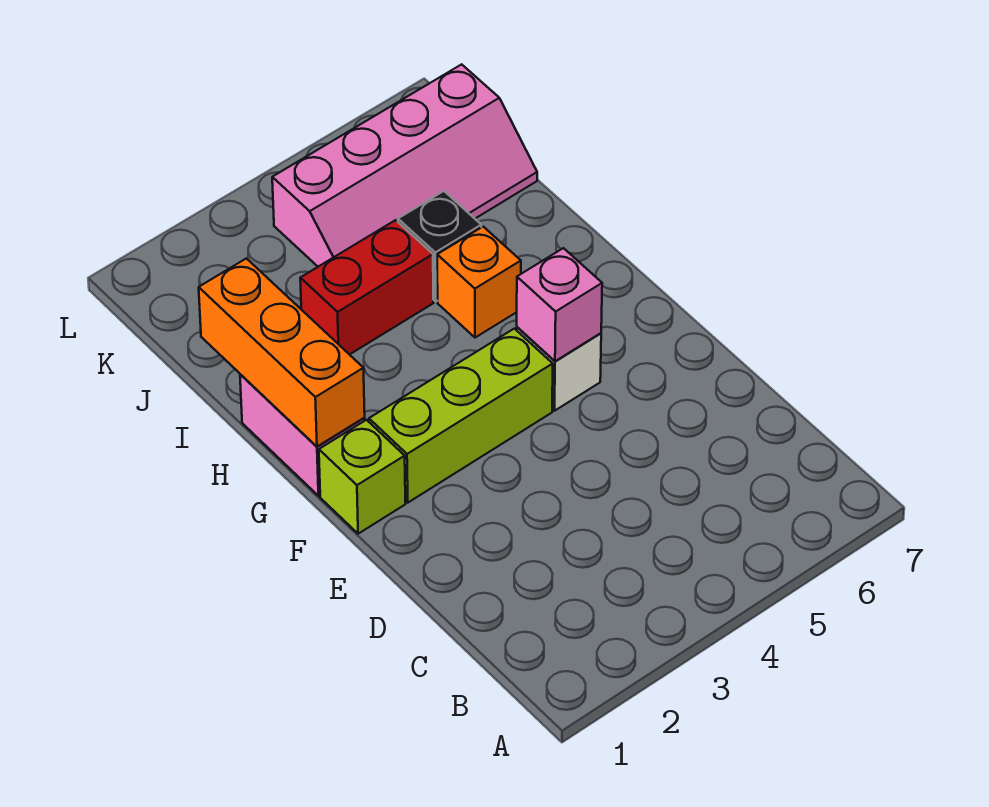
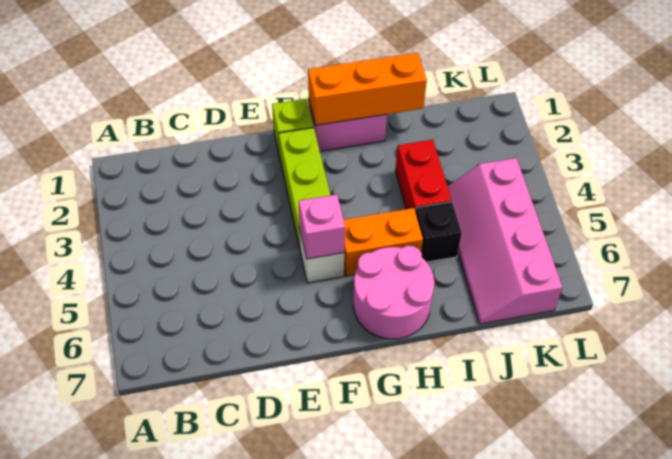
none -> pink round brick G6:H7 level 1
orange brick H5 level 1 -> orange brick G5:H5 level 1

